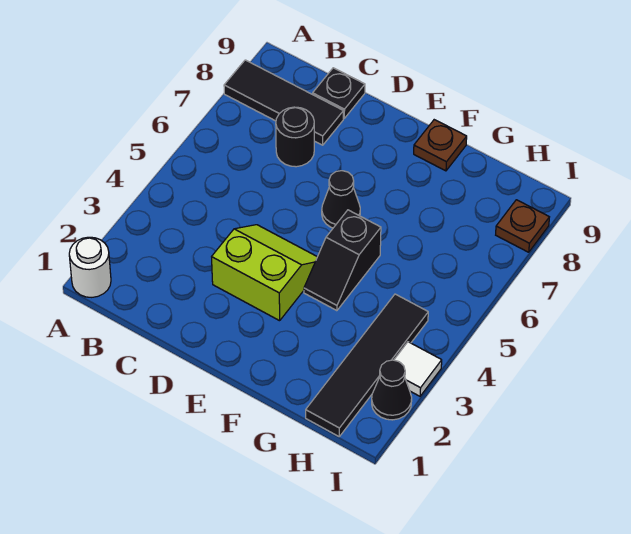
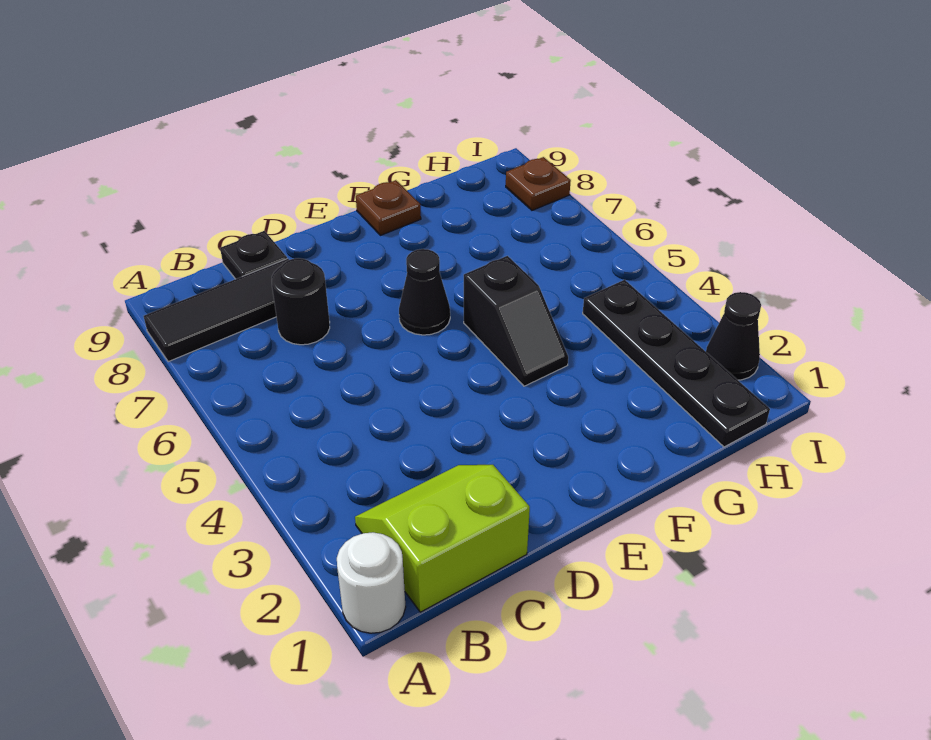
lime slope D3:E4 level 1 top 3 -> lime slope B1:C2 level 1 top 1
black tile H1:H4 level 1 -> black plate H1:H4 level 1
white tile I3 level 1 -> none

